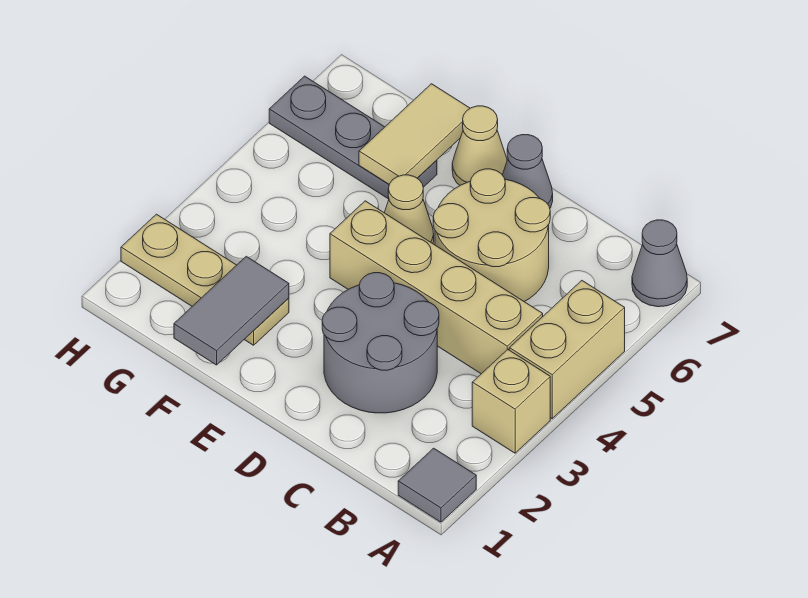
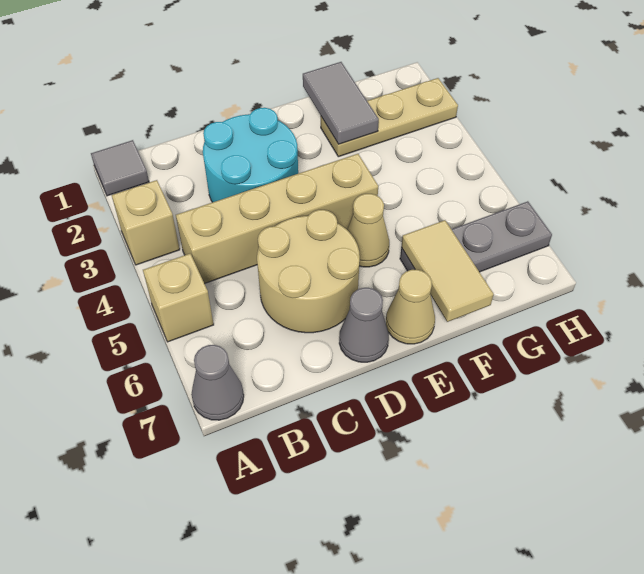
tan brick A4:A5 level 1 -> tan brick A5 level 1
grey round brick C2:D3 level 1 -> cyan round brick C2:D3 level 1

